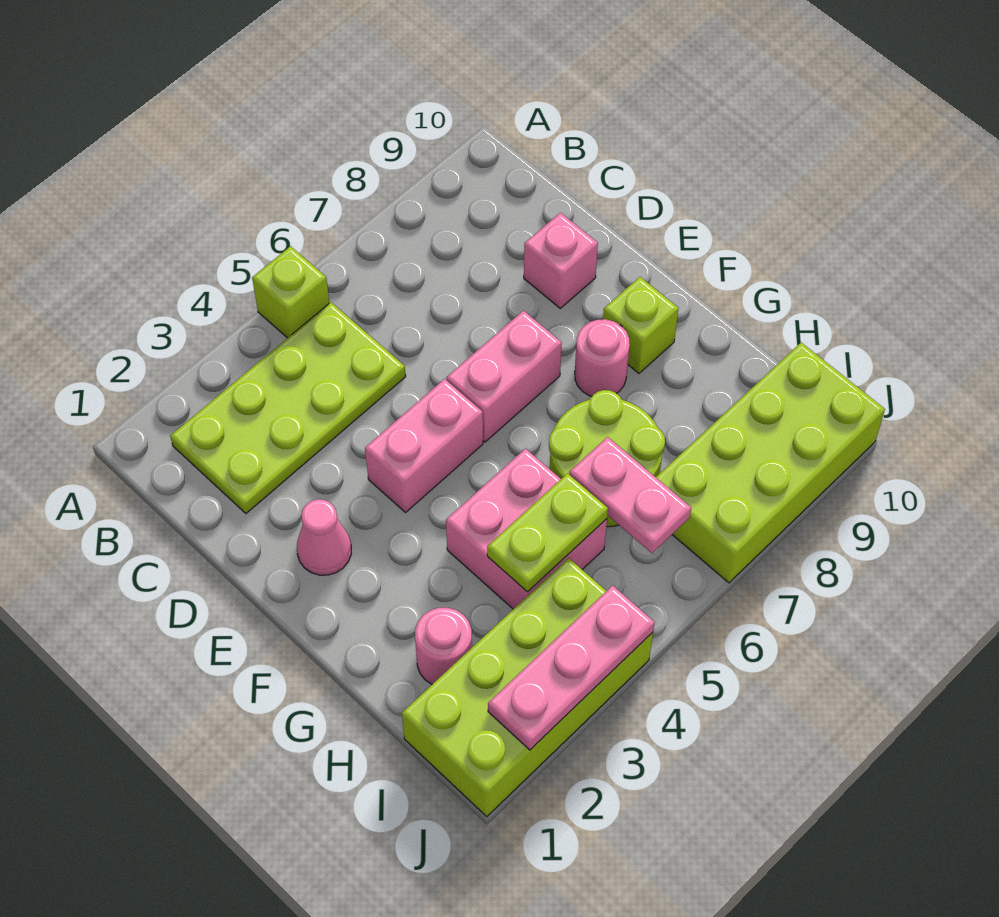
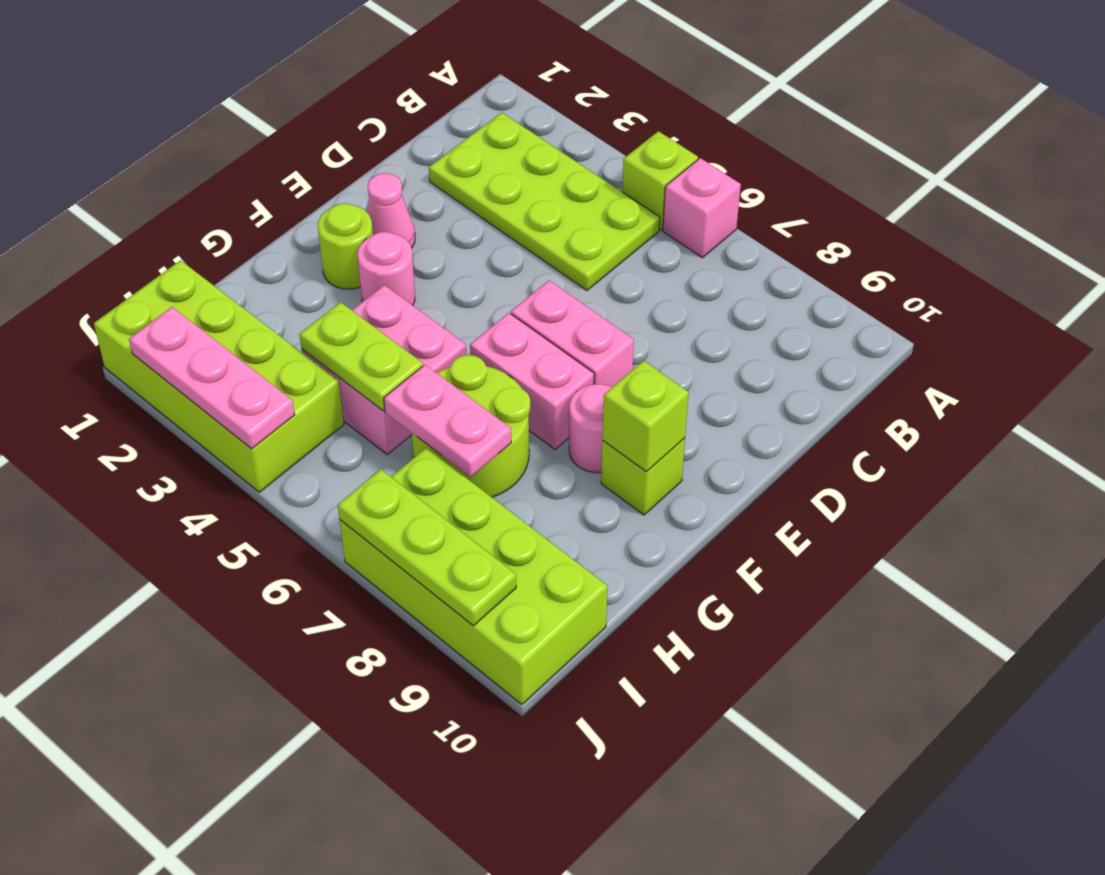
pink brick D9 level 1 -> pink brick A6 level 1
pink brick E4:E5 level 1 -> pink brick F6:F7 level 1
none -> lime round brick F2 level 1
none -> lime brick F9 level 2
pink round brick H2 level 1 -> pink round brick F3 level 1
pink plate H6:I6 level 2 -> pink plate H6:H7 level 2
none -> lime plate J7:J9 level 2

